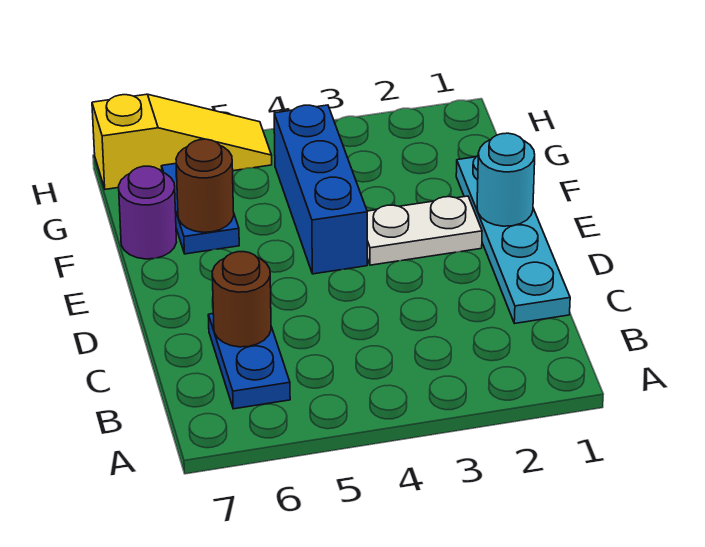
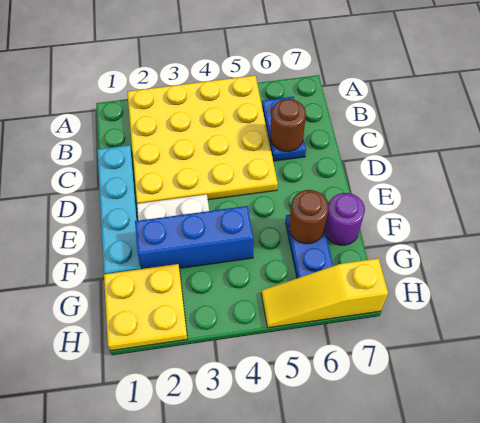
none -> yellow plate A2:D5 level 1
cyan round brick E1 level 2 -> none
blue brick E4:G4 level 1 -> blue brick F2:F4 level 1
none -> yellow plate G1:H2 level 1

